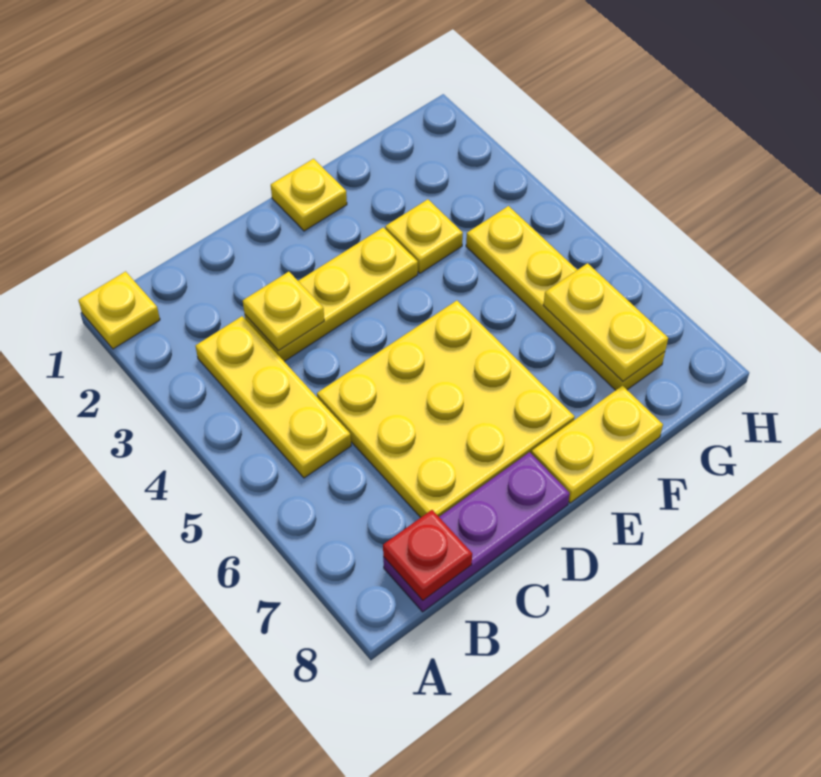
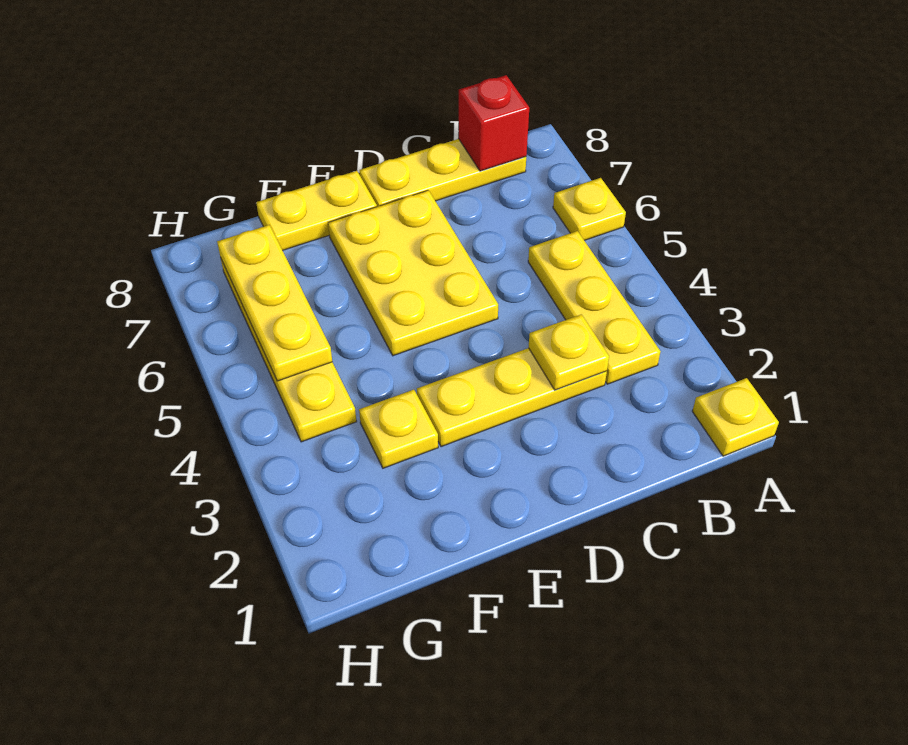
purple plate B8:D8 level 1 -> yellow plate B8:D8 level 1
red plate B8 level 2 -> red brick B8 level 2
yellow plate C5:E7 level 1 -> yellow plate D5:E7 level 1
yellow plate E1 level 1 -> yellow plate A6 level 1
yellow plate G6:G7 level 2 -> yellow plate G5:G7 level 2

